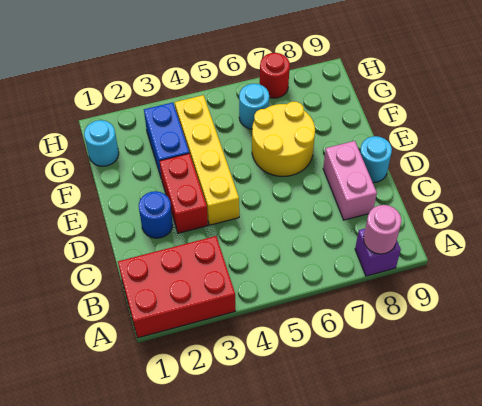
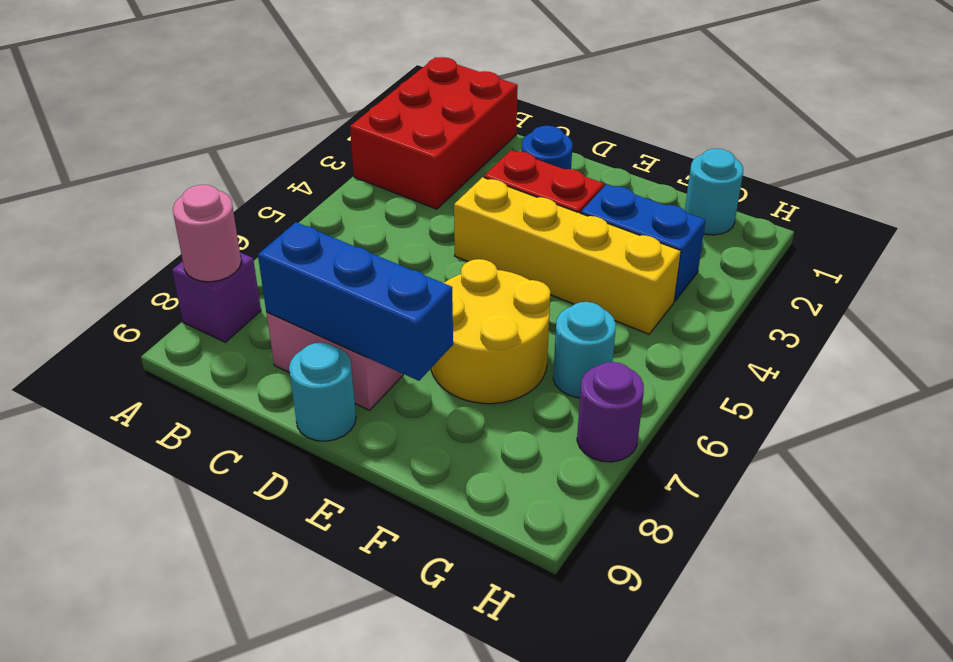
none -> blue brick C8:E8 level 2
red round brick H7 level 1 -> purple round brick H7 level 1

